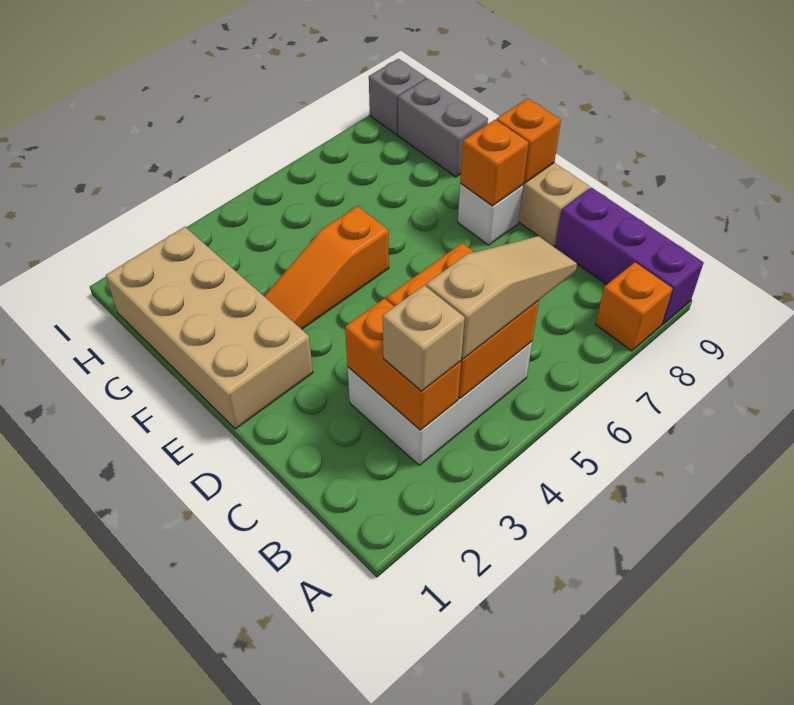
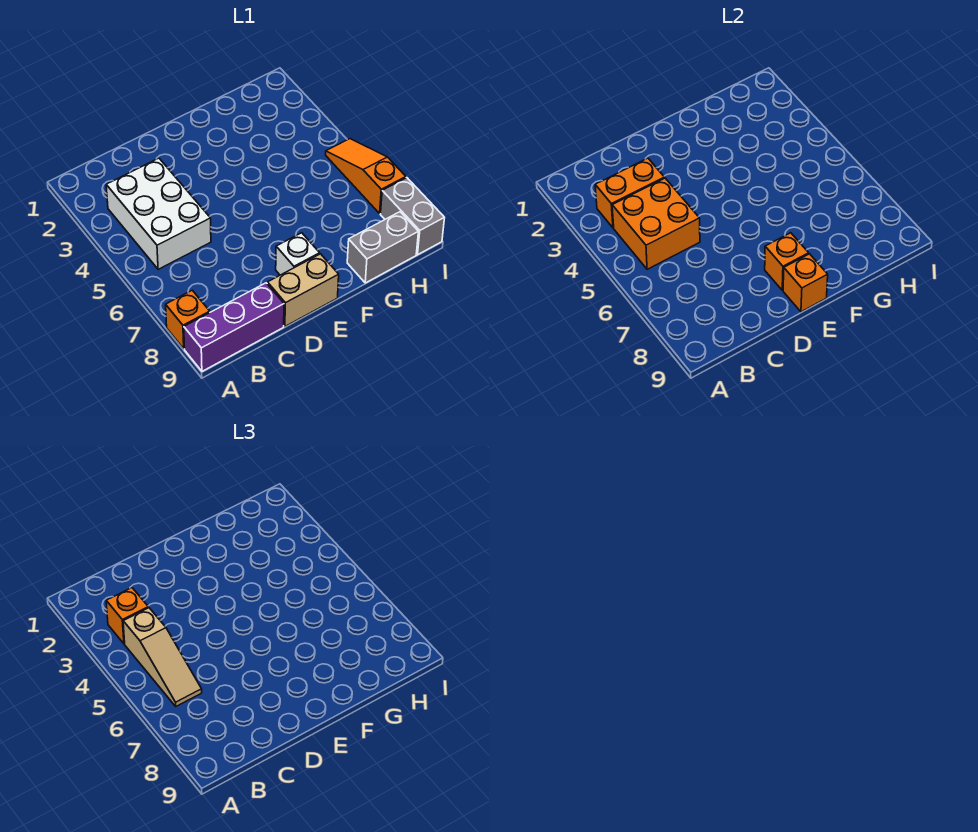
tan brick B3 level 3 -> orange brick B3 level 3
tan brick E1:H2 level 1 -> none
orange slope F3:F5 level 1 top 5 -> orange slope I5:I7 level 1 top 7
grey brick I9 level 1 -> grey brick I8:I9 level 1

